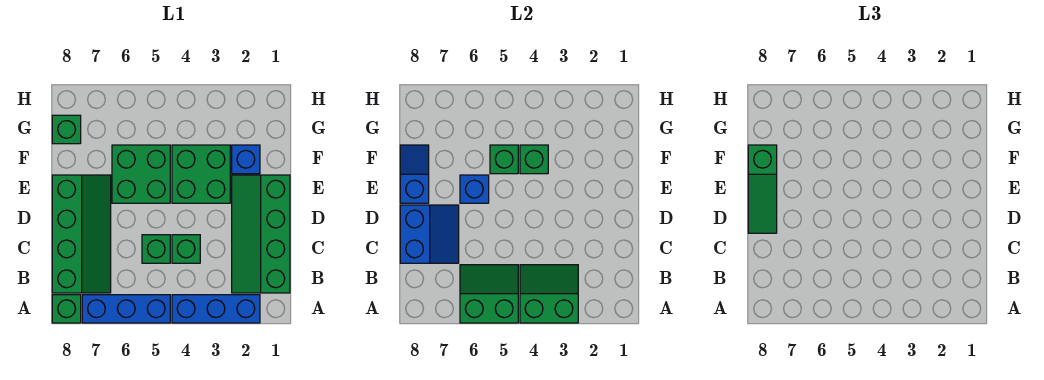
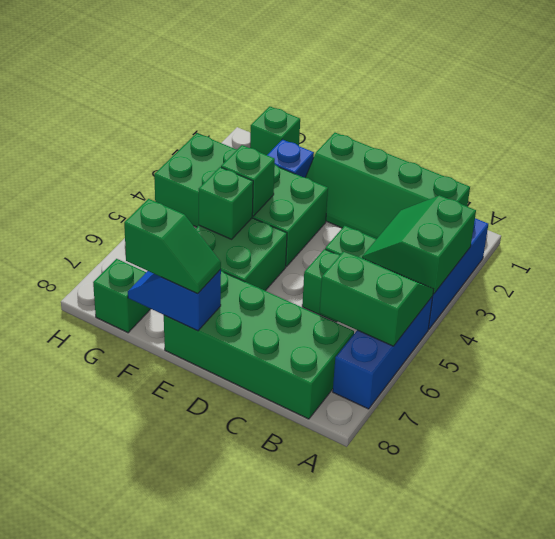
green slope A5:B6 level 2 top A -> green slope A5:B6 level 2 top 6
green brick A8 level 1 -> green brick G1 level 1
green slope B7:E8 level 1 top 8 -> green brick B7:E8 level 1
blue slope C7:D8 level 2 top 8 -> none
green slope D8:F8 level 3 top F -> green slope E8:F8 level 3 top F
green brick E3:F4 level 1 -> green brick E3:H4 level 1
blue brick E6 level 2 -> none

